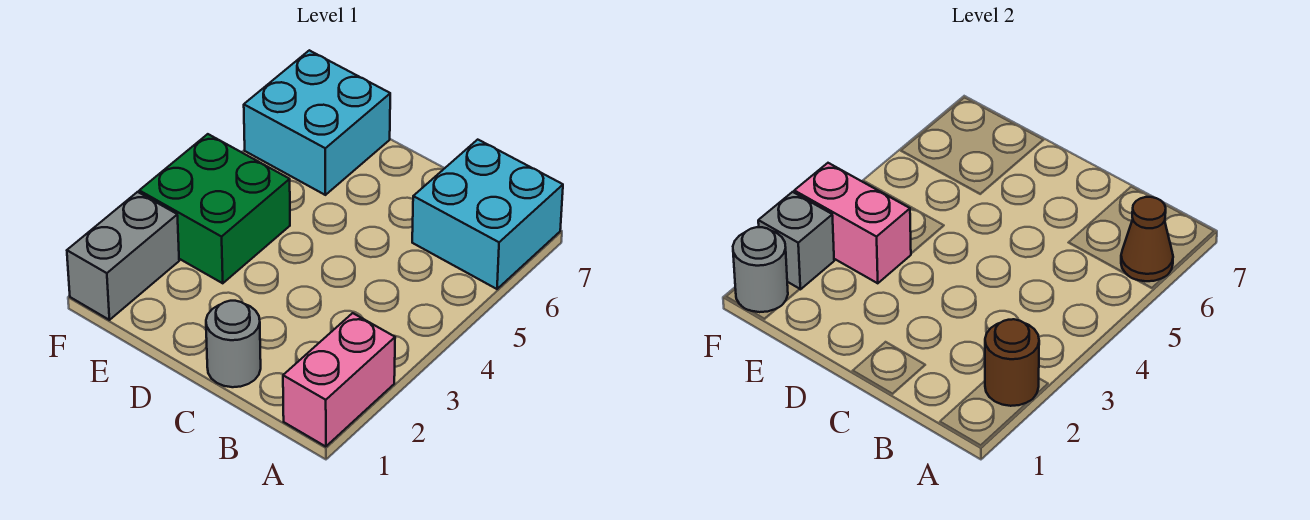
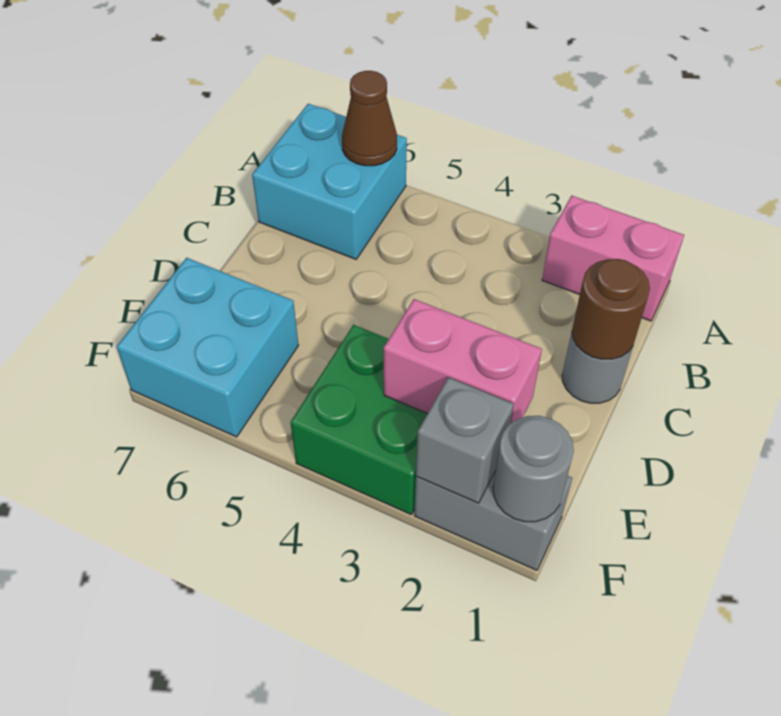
brown round brick A2 level 2 -> brown round brick C1 level 2
pink brick E3:F3 level 2 -> pink brick E2:E3 level 2

